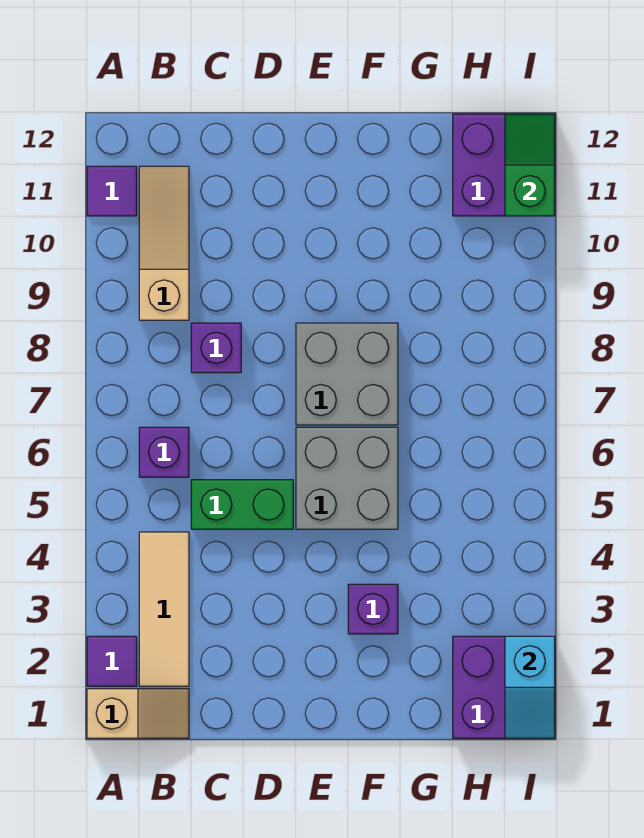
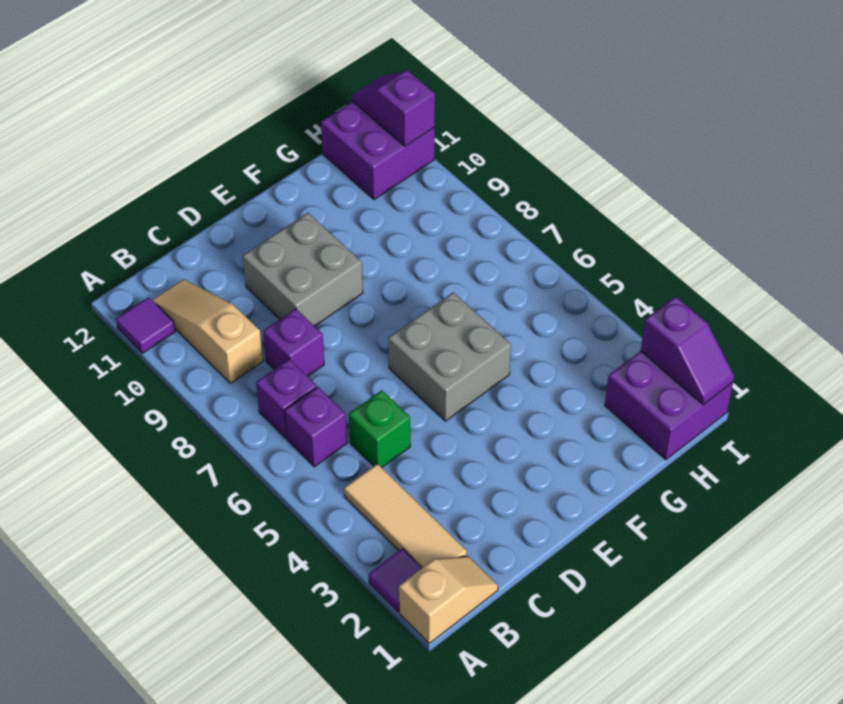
green brick C5:D5 level 1 -> green brick C5 level 1
grey brick E7:F8 level 1 -> grey brick D9:E10 level 1
purple brick F3 level 1 -> purple brick B7 level 1
cyan slope I1:I2 level 2 top 2 -> purple slope I1:I2 level 2 top 2
green slope I11:I12 level 2 top 11 -> purple slope I11:I12 level 2 top 11

